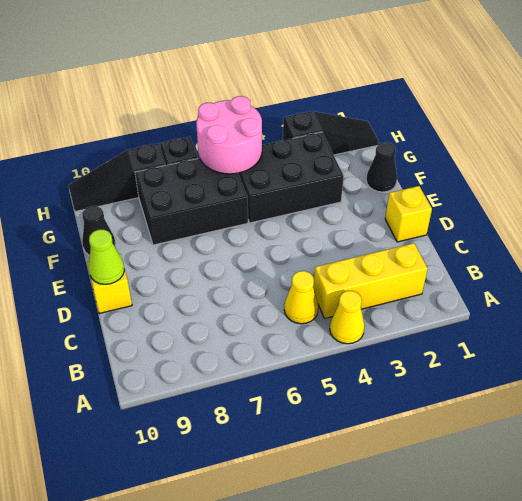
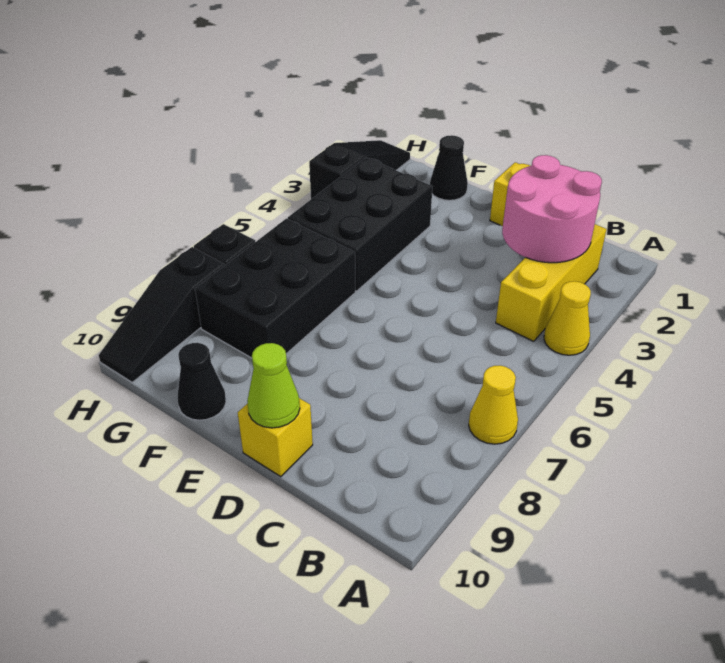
yellow cone B5 level 1 -> yellow cone A7 level 1
pink round brick G5:H6 level 2 -> pink round brick B2:C3 level 2

